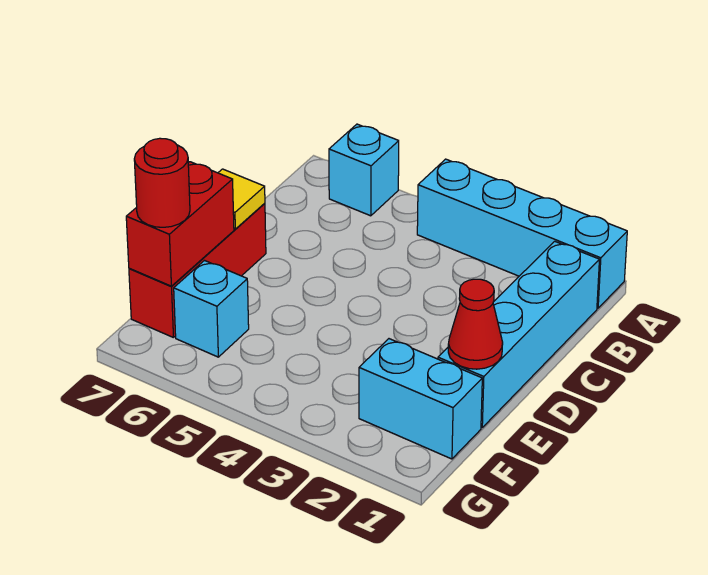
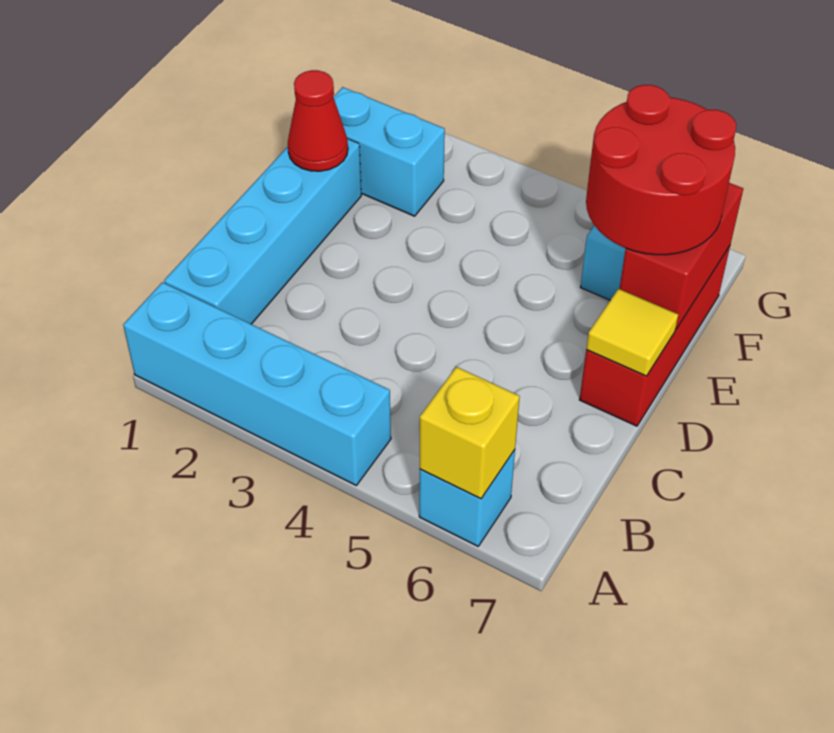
none -> yellow brick A6 level 2
red round brick F7 level 3 -> red round brick E6:F7 level 3

